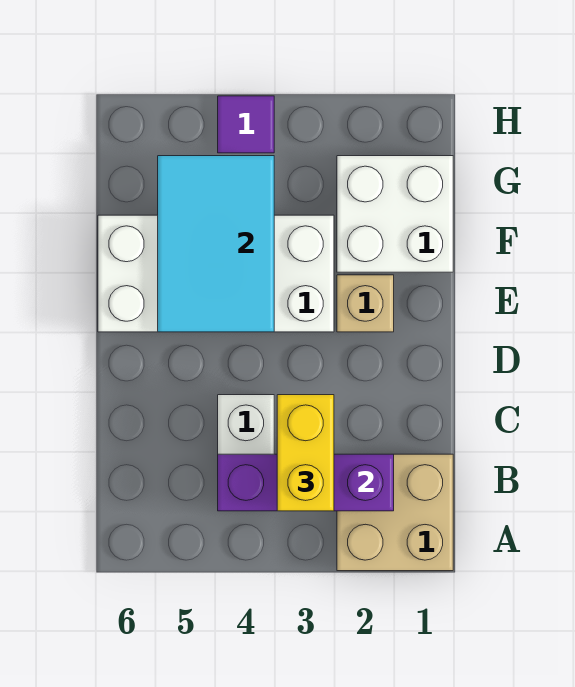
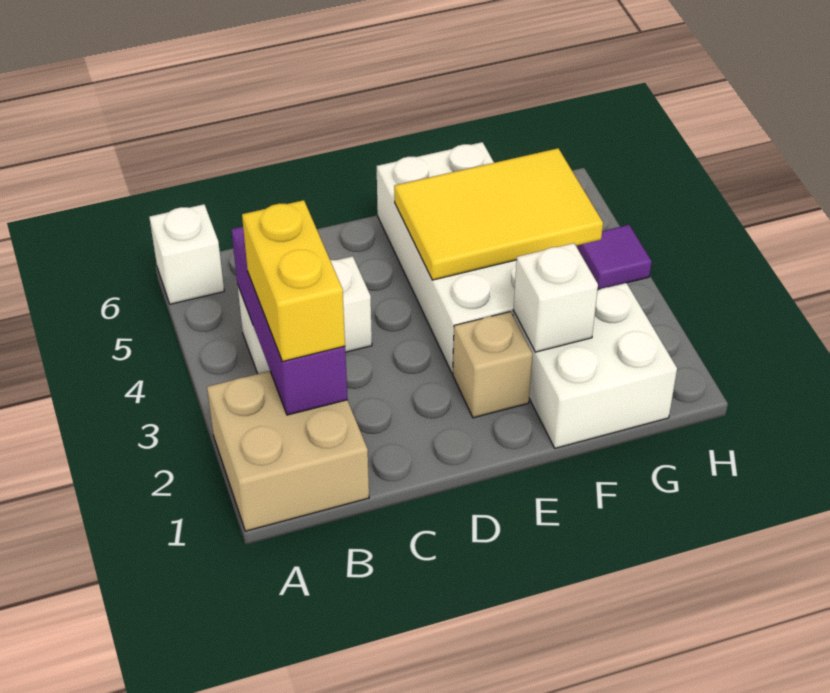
none -> white brick A6 level 1
yellow brick B3:C3 level 3 -> yellow brick B2:B3 level 3
cyan tile E4:G5 level 2 -> yellow tile E4:G5 level 2
none -> white brick F2 level 2

